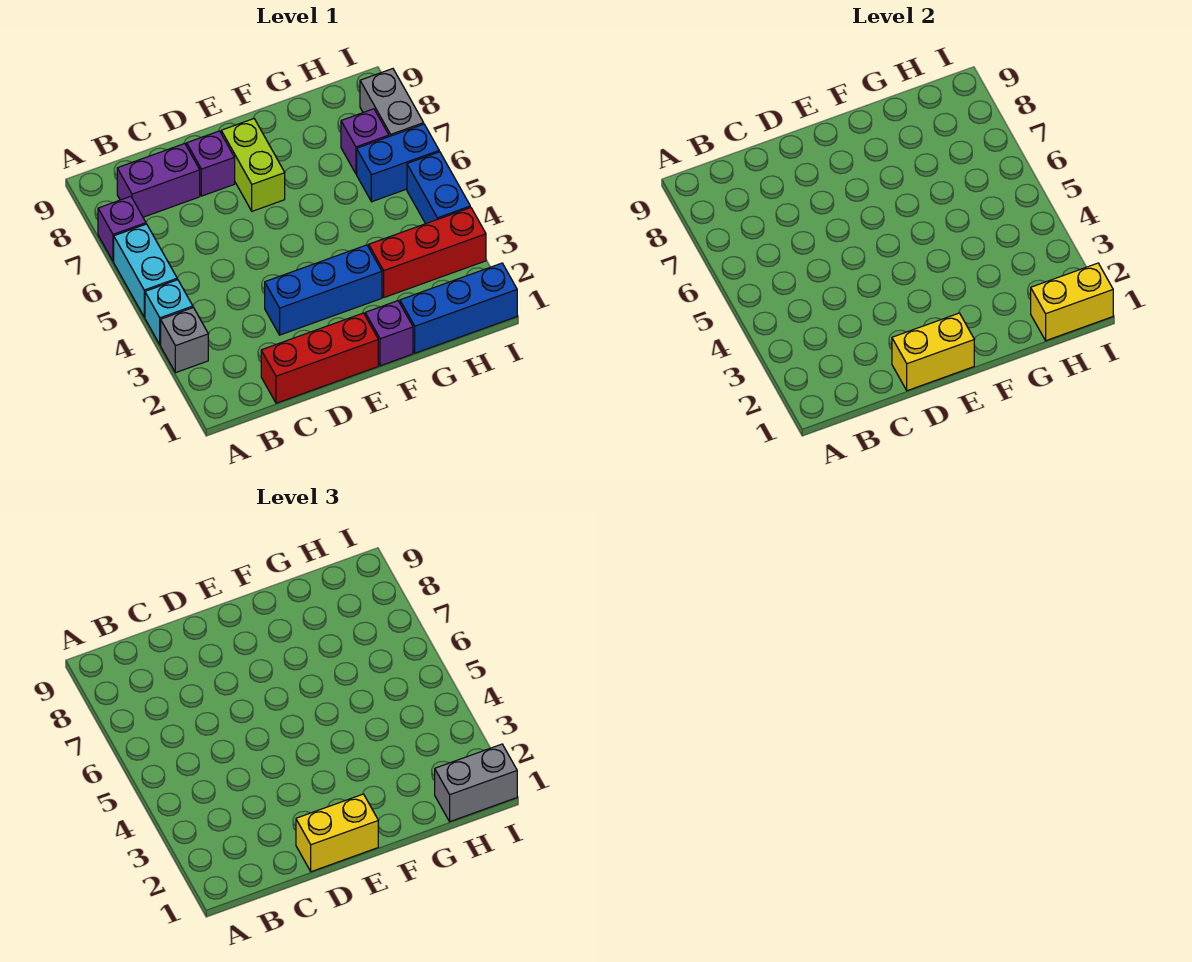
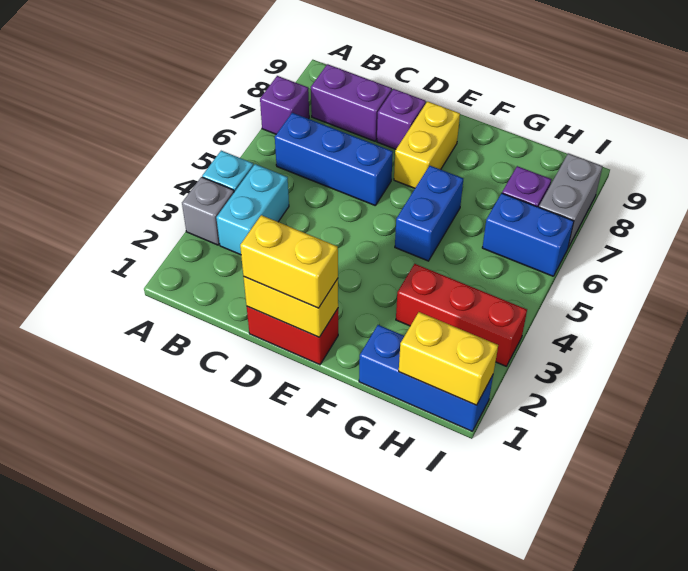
cyan brick A5:A6 level 1 -> cyan brick B3:B4 level 1
red brick C1:E1 level 1 -> red brick D1:E1 level 1
blue brick D3:F3 level 1 -> blue brick B6:D6 level 1
lime brick E7:E8 level 1 -> yellow brick E7:E8 level 1
purple brick F1 level 1 -> none
grey brick H1:I1 level 3 -> none
blue brick I4:I5 level 1 -> blue brick F5:F6 level 1

